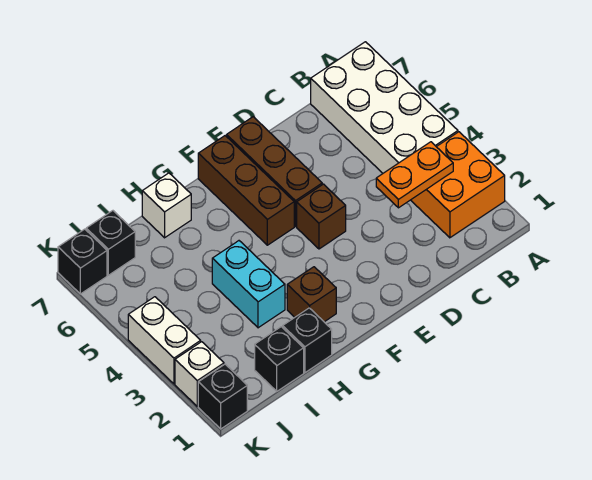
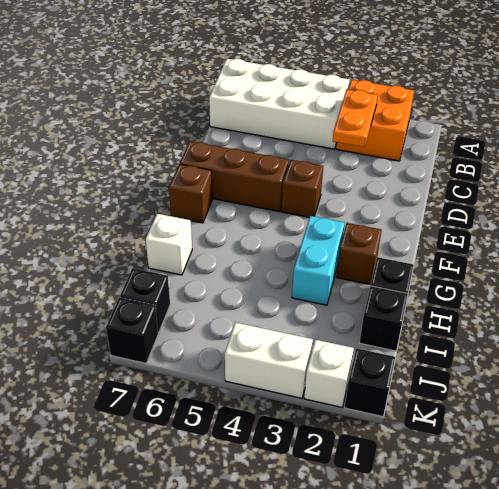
brown brick F5:F7 level 1 -> brown brick F7 level 1
cyan brick H3:H4 level 1 -> cyan brick G3:H3 level 1

